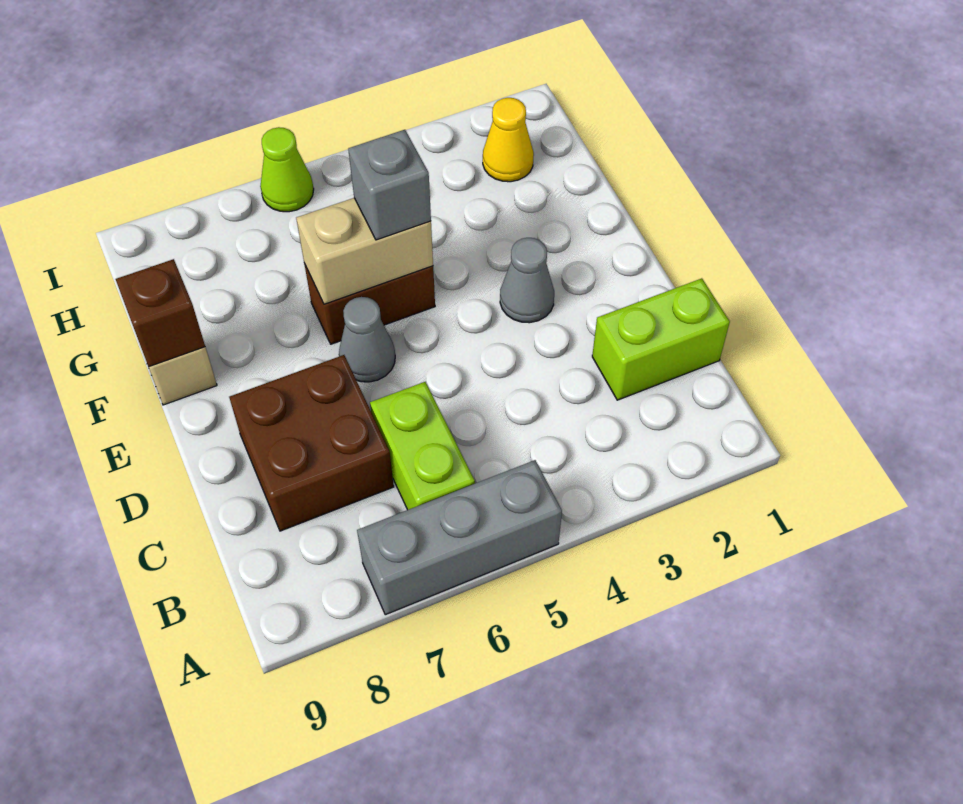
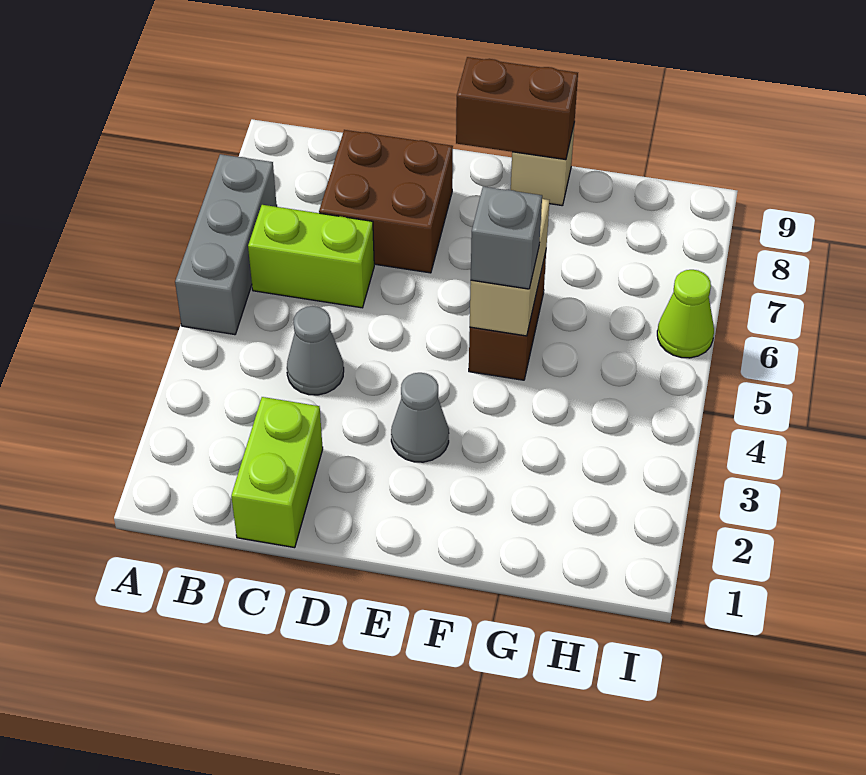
grey cone E6 level 1 -> grey cone C4 level 1
brown brick F9 level 2 -> brown brick E9:F9 level 2
yellow cone H2 level 1 -> none

